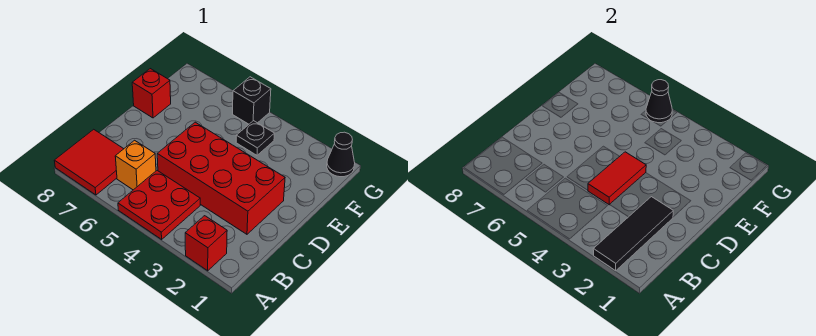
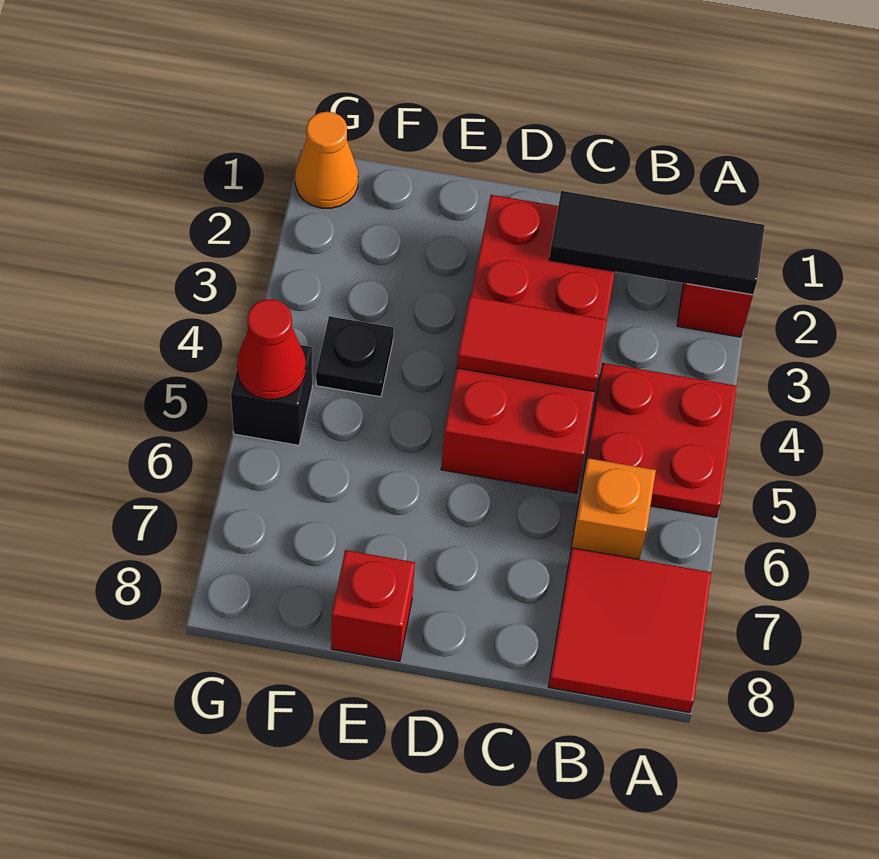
black cone G1 level 1 -> orange cone G1 level 1
black cone G5 level 2 -> red cone G5 level 2

